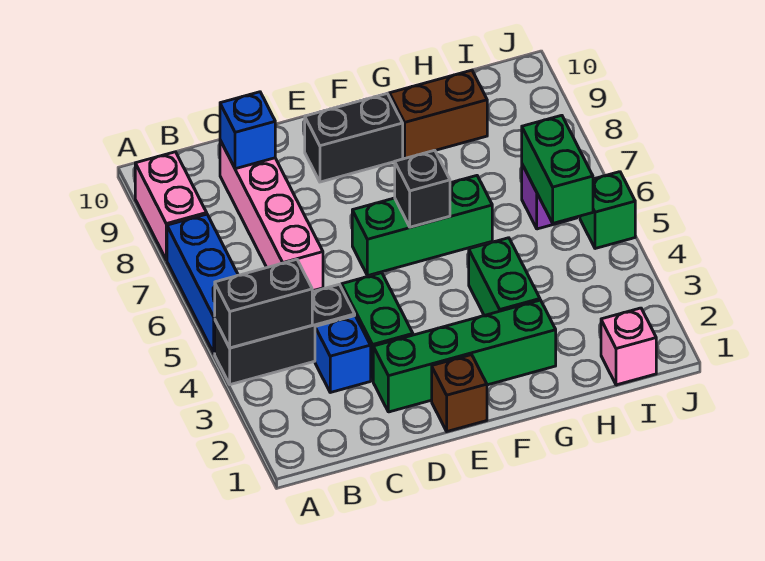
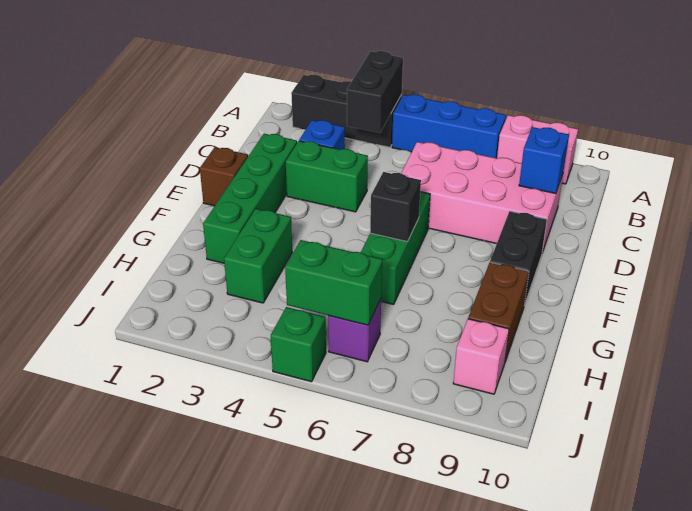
black brick A4:C4 level 1 -> black brick A2:A4 level 1
pink brick C6:C9 level 1 -> pink brick C6:D9 level 1
green brick G3:G4 level 1 -> green brick G3:H3 level 1
pink brick I1 level 1 -> pink brick I9 level 1

